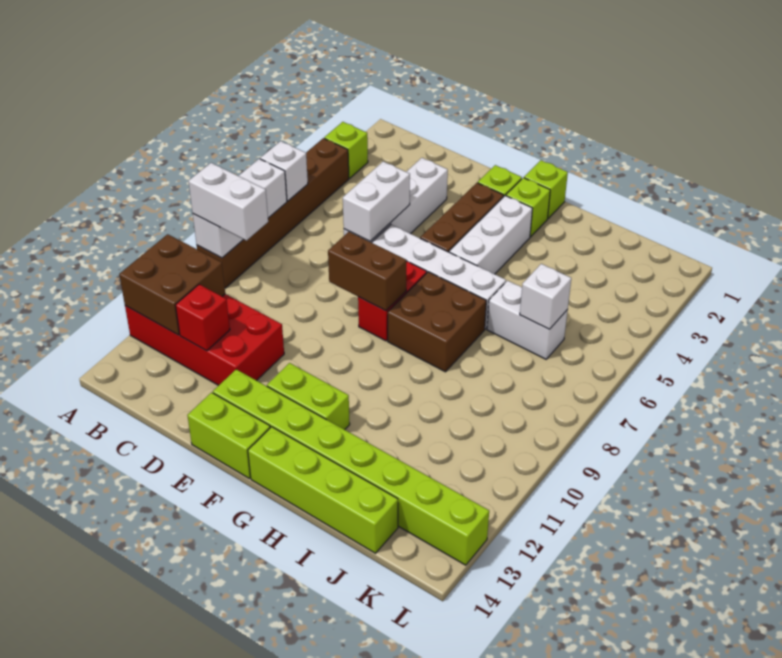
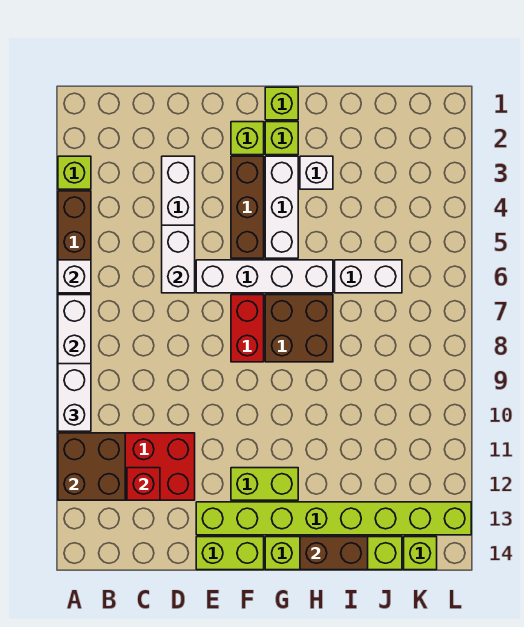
white brick A9:B9 level 3 -> white brick A9:A10 level 3
brown brick E8:F8 level 2 -> brown brick H14:I14 level 2
white brick J6 level 2 -> white brick H3 level 1
none -> lime brick K14 level 1

